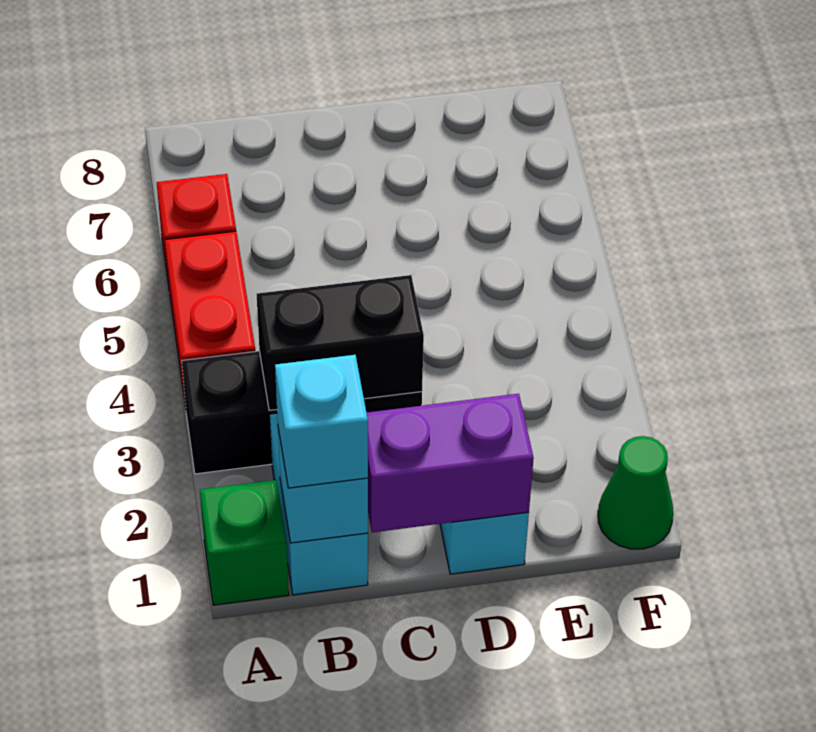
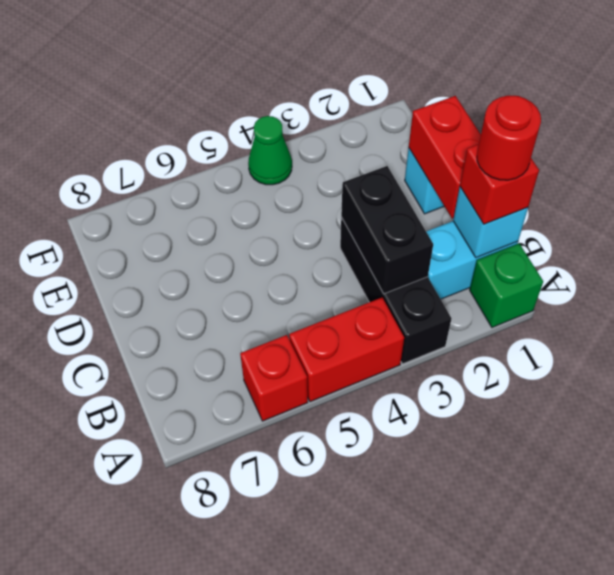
cyan brick B1 level 3 -> red brick B1 level 3
none -> red round brick B1 level 4
purple brick C1:D1 level 2 -> red brick C1:D1 level 2
green cone F1 level 1 -> green cone F4 level 1

